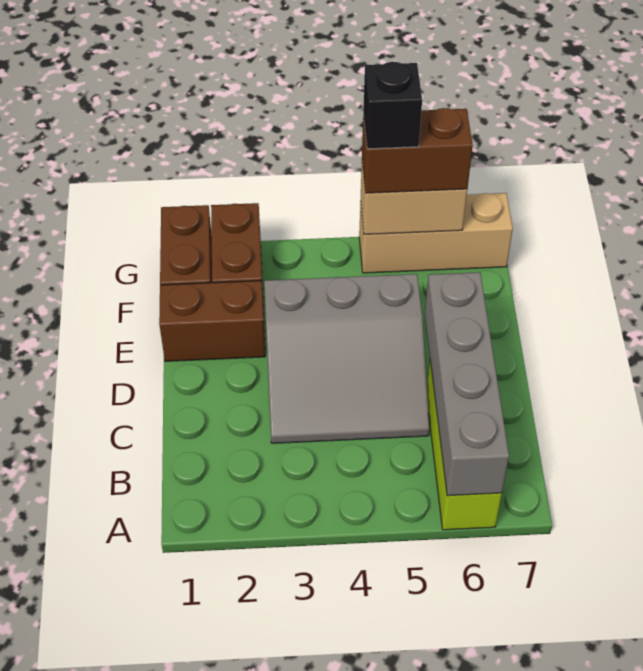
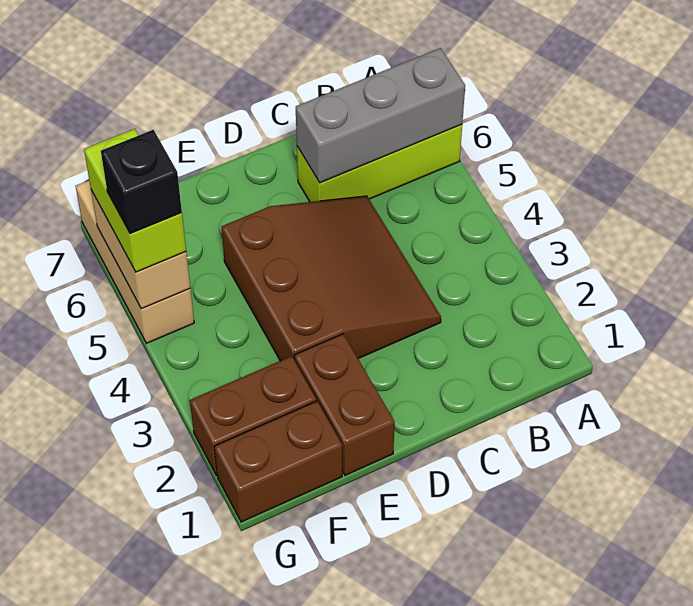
grey brick A6:D6 level 2 -> grey brick A6:C6 level 2
grey slope C3:E5 level 1 top E -> brown slope C3:E5 level 1 top E
brown brick G5:G6 level 3 -> lime brick G5:G6 level 3

